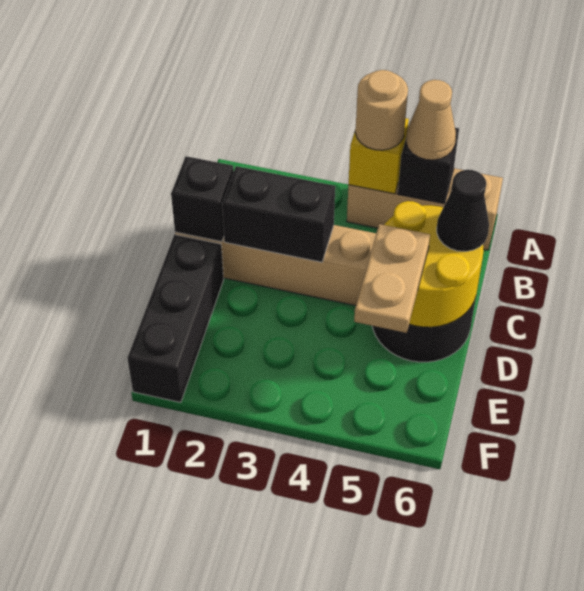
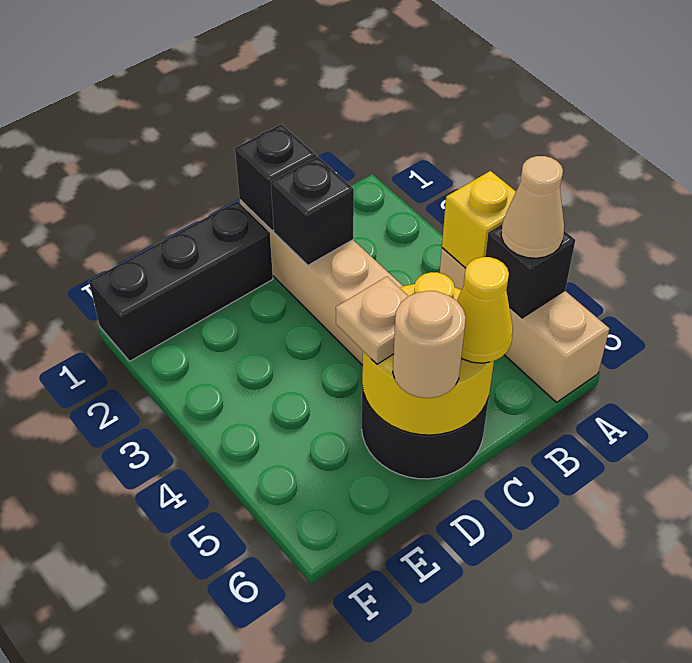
tan round brick A4 level 3 -> tan round brick D6 level 3
black brick C2:C3 level 2 -> black brick C2 level 2
black cone C6 level 3 -> yellow cone C6 level 3
tan plate D5:E5 level 3 -> tan plate D5 level 3

